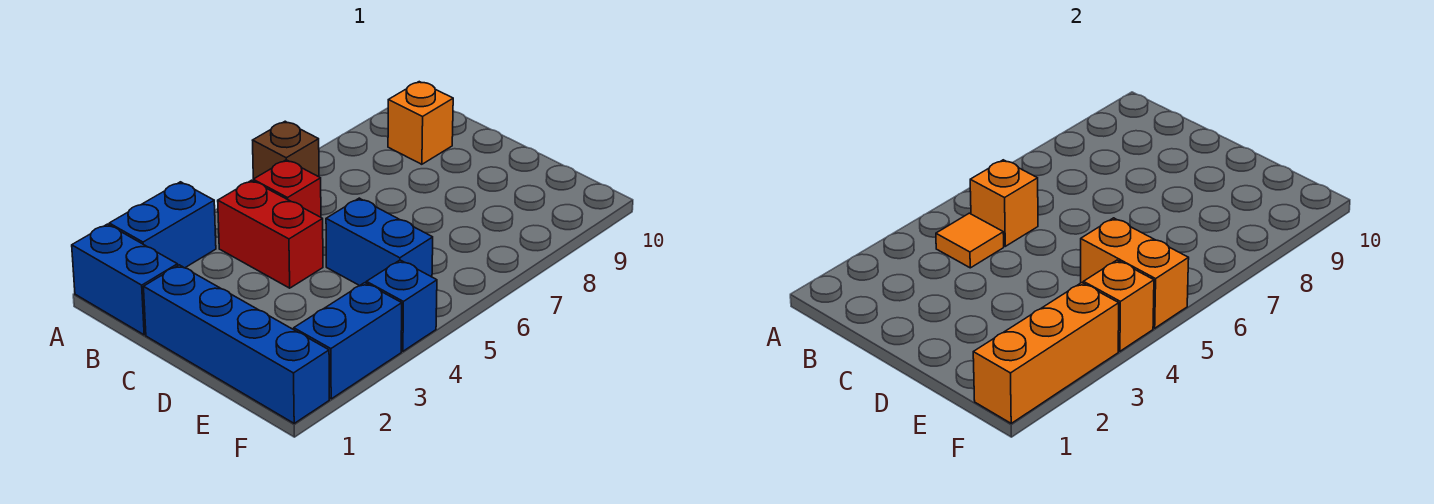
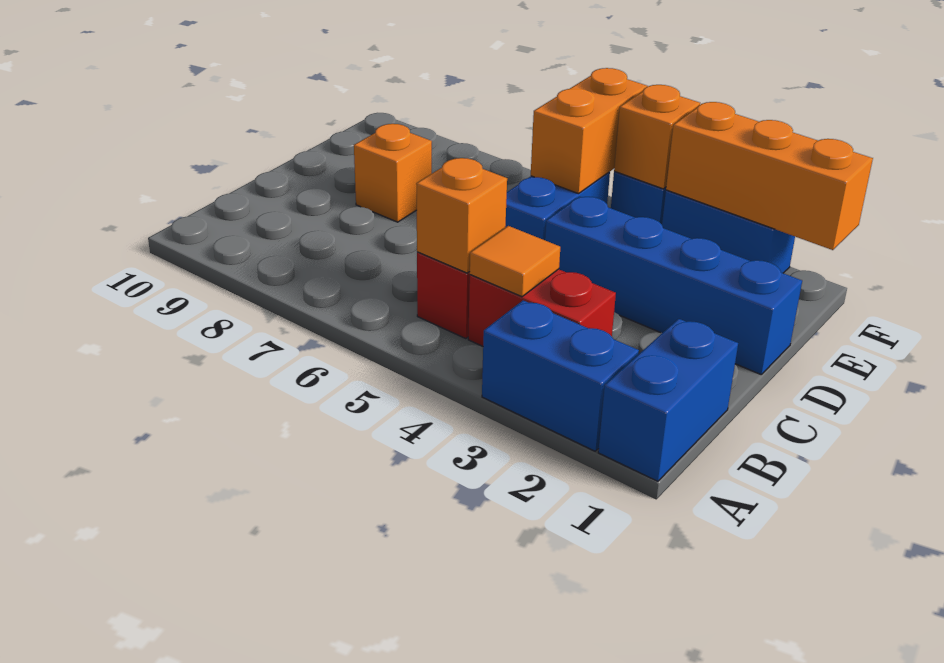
brown brick A6 level 1 -> none
red brick B4:C4 level 1 -> red brick B3:B4 level 1
orange brick B9 level 1 -> orange brick D8 level 1
blue brick C1:F1 level 1 -> blue brick D1:D4 level 1

